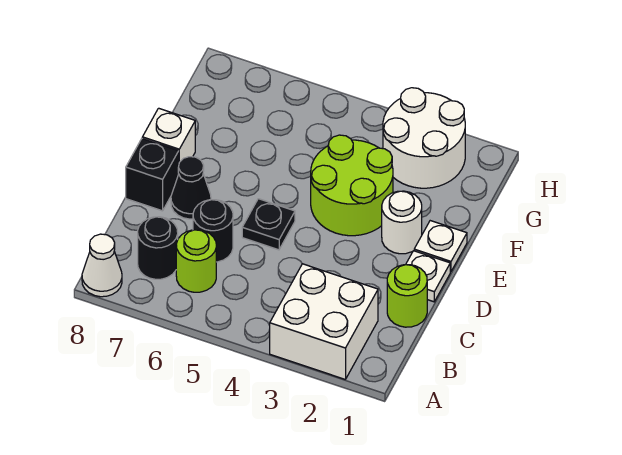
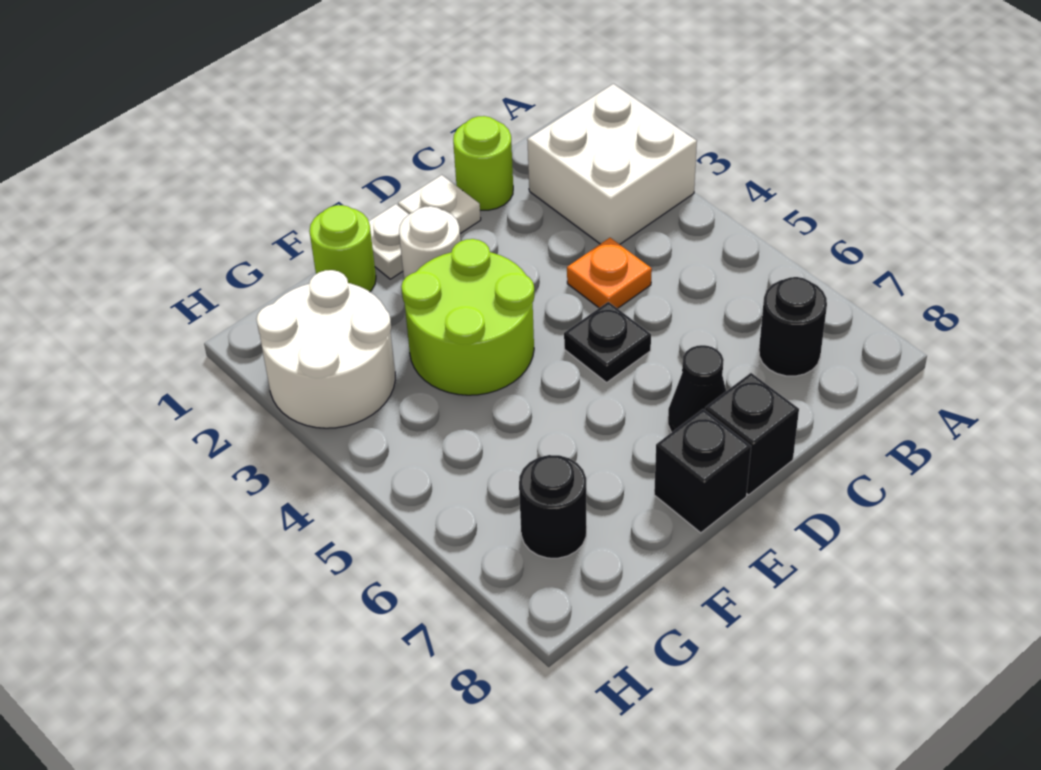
white cone A8 level 1 -> none
lime round brick B6 level 1 -> lime round brick F1 level 1
none -> orange plate C4 level 1
black round brick C6 level 1 -> black round brick G7 level 1
white brick E8 level 1 -> black brick E8 level 1

